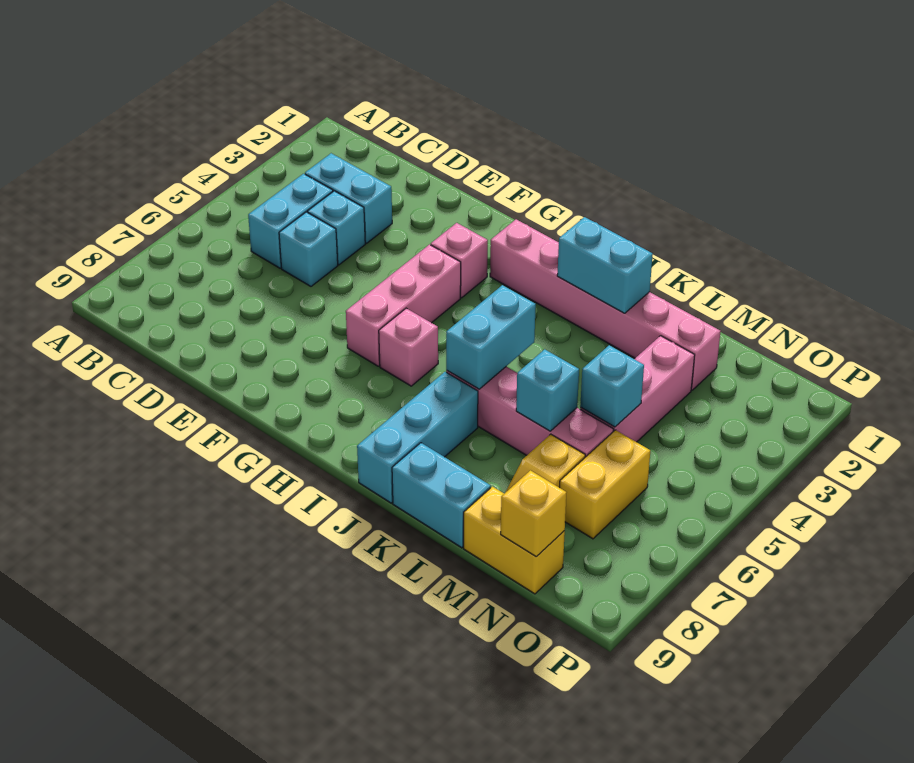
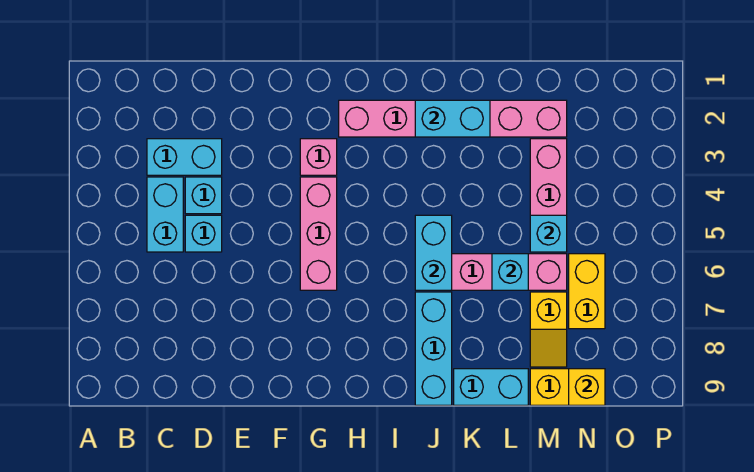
pink brick H6 level 1 -> none

